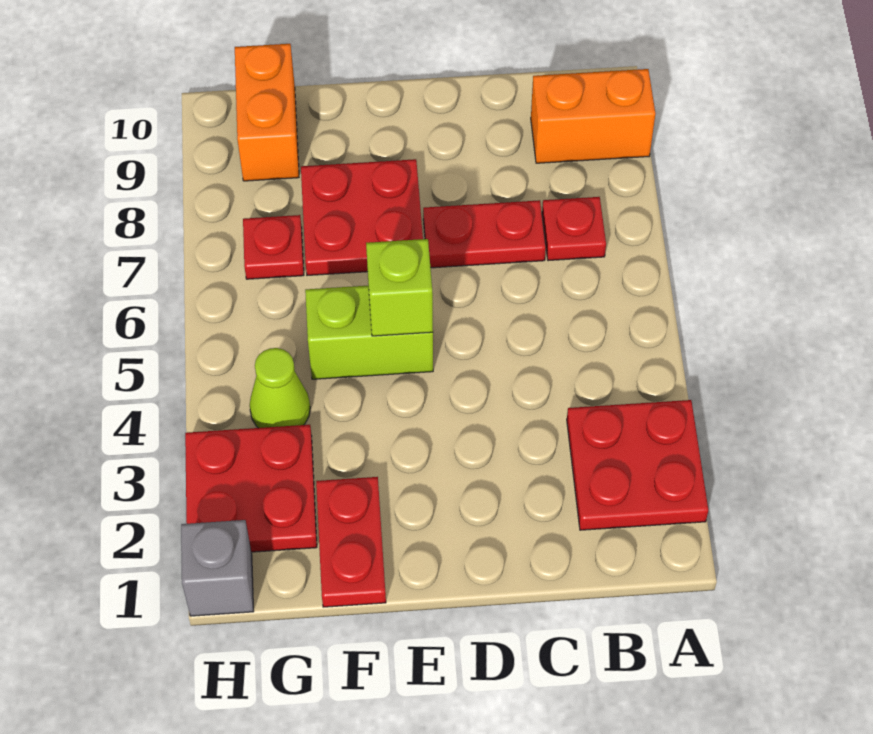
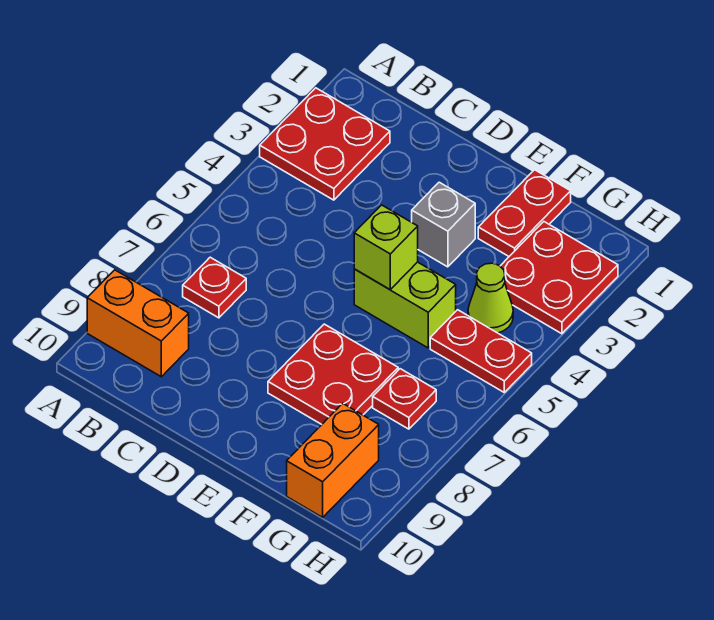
red plate C7:D7 level 1 -> red plate G5:H5 level 1
grey brick H1 level 1 -> grey brick E3 level 1

